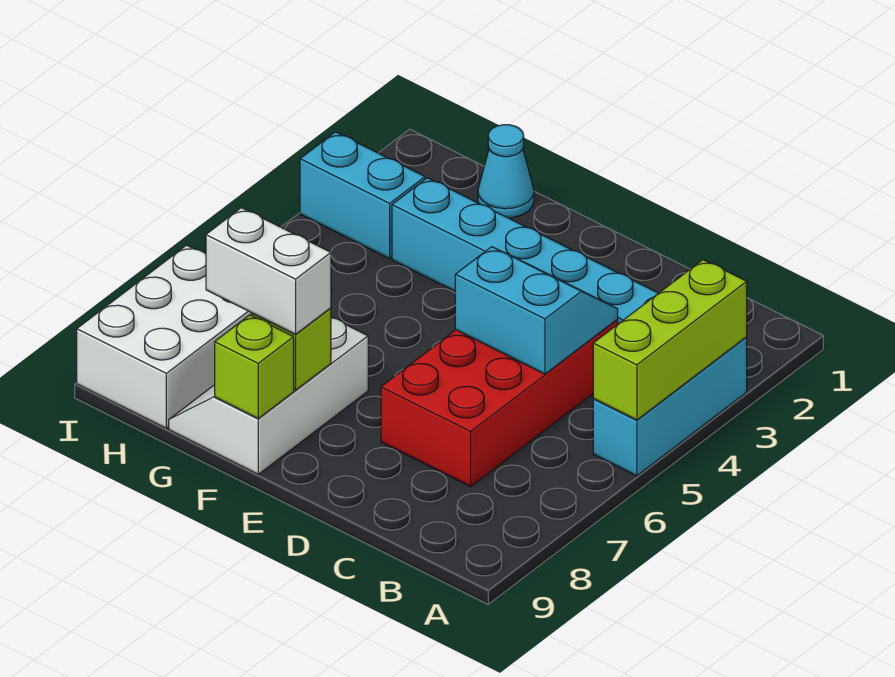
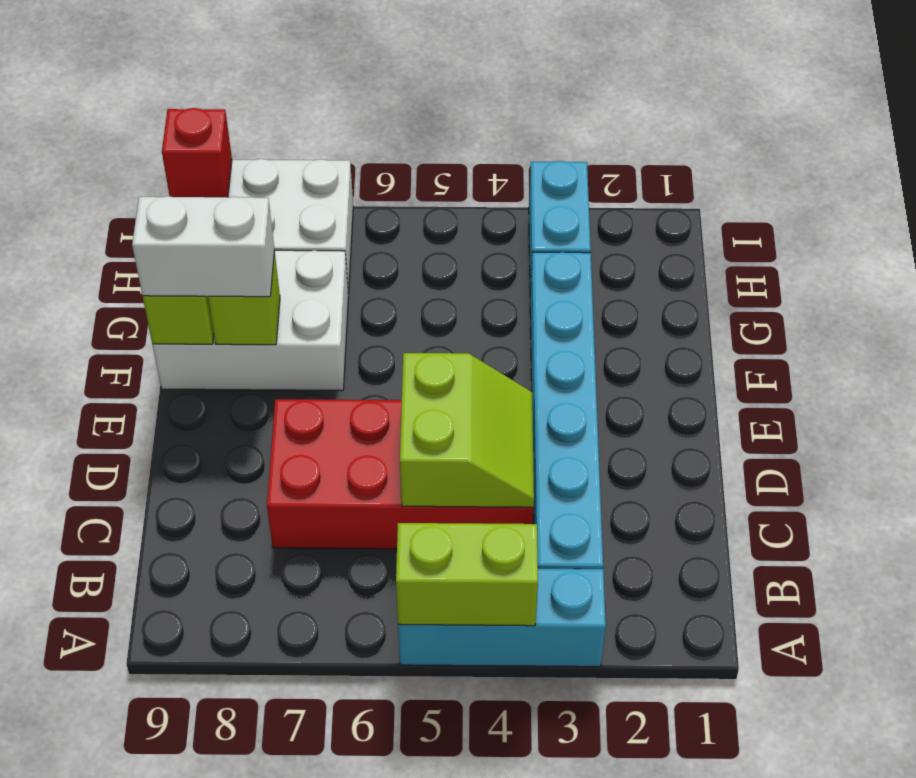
lime brick A3:A5 level 2 -> lime brick A4:A5 level 2
cyan slope C4:D5 level 2 top 5 -> lime slope C4:D5 level 2 top 5
white slope F7:G9 level 1 top F -> white brick F7:G9 level 1
white brick F8:G8 level 3 -> white brick F8:F9 level 3
cyan cone G1 level 1 -> none
none -> red brick I9 level 2

